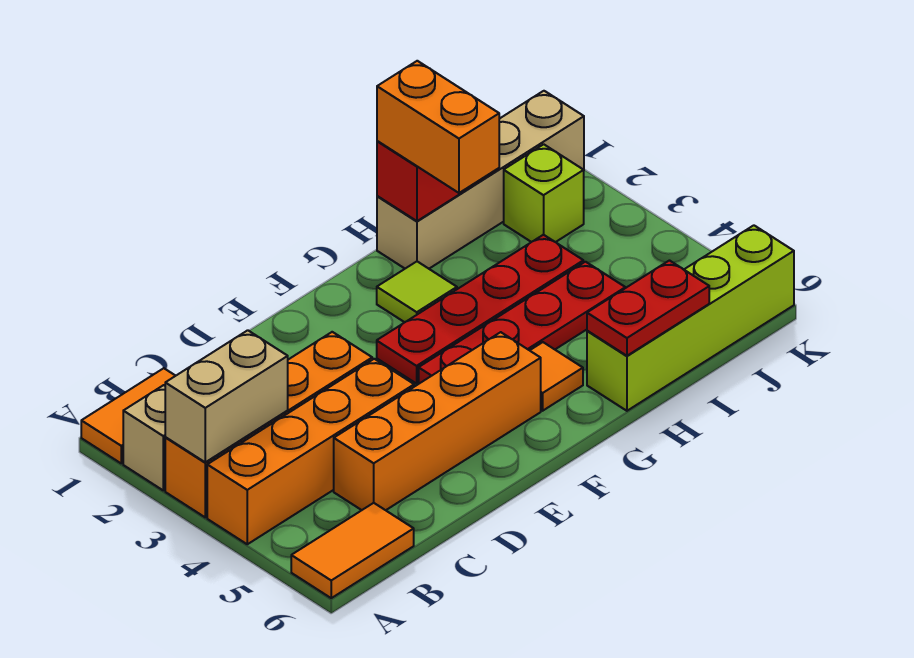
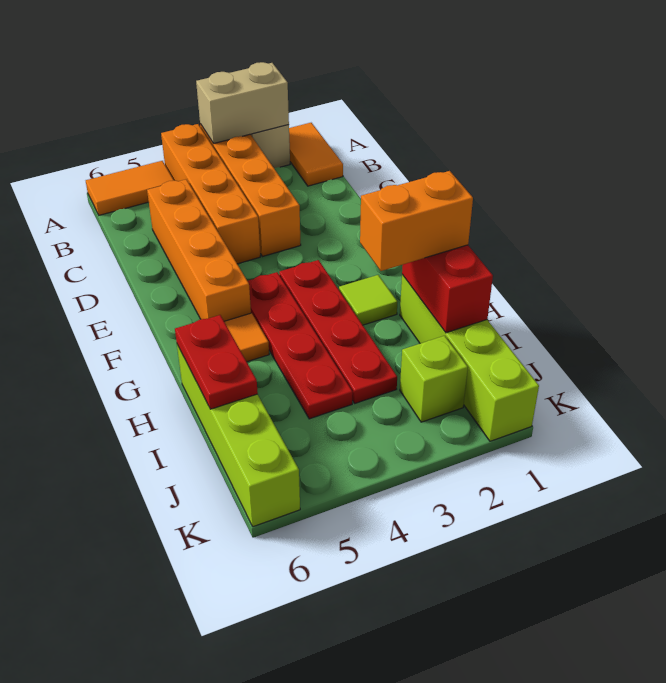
tan brick A3:B3 level 2 -> tan brick A2:A3 level 2
orange tile A6:B6 level 1 -> orange tile A5:A6 level 1
tan brick H1:K1 level 1 -> lime brick H1:K1 level 1

